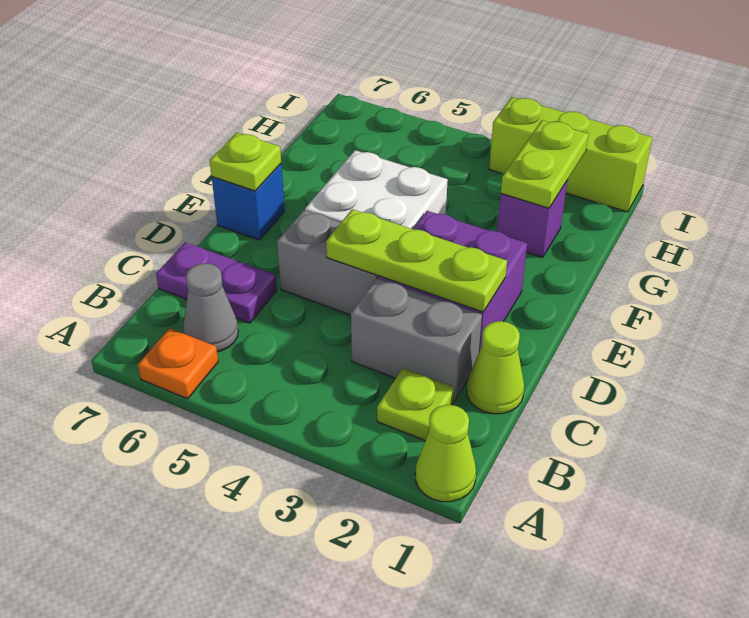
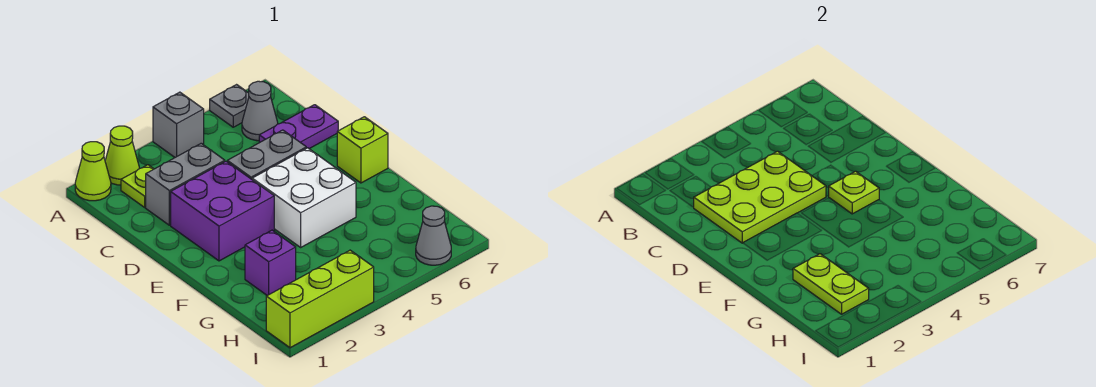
none -> grey brick A4 level 1
orange plate A6 level 1 -> grey plate A6 level 1
lime cone C1 level 1 -> lime cone A2 level 1
lime plate D2:D4 level 2 -> lime plate C2:D4 level 2
blue brick E7 level 1 -> lime brick E7 level 1
lime plate E7 level 2 -> lime plate E5 level 2
none -> grey cone I6 level 1

